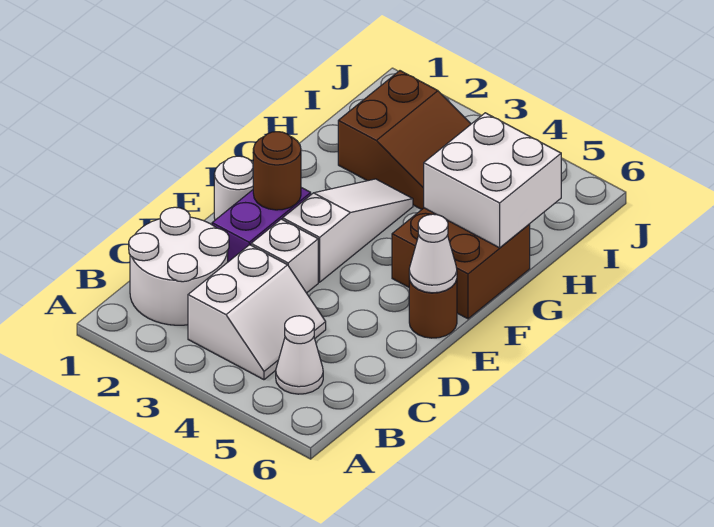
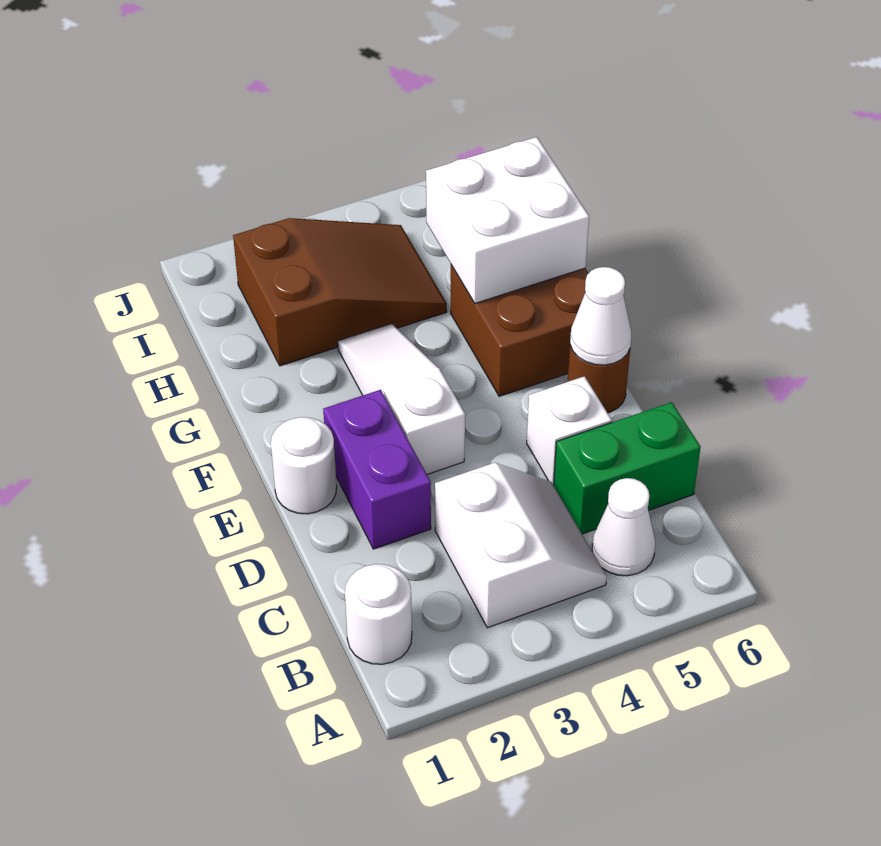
white round brick B1:C2 level 1 -> white round brick B1 level 1
none -> green brick C5:C6 level 1
white brick D3 level 1 -> white brick D5 level 1
brown round brick E2 level 2 -> none

